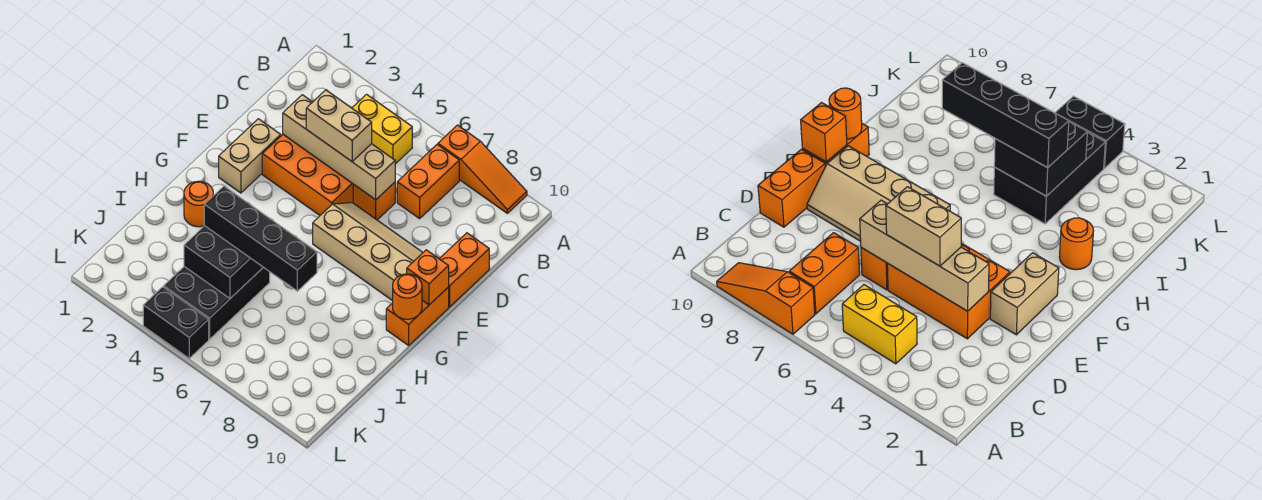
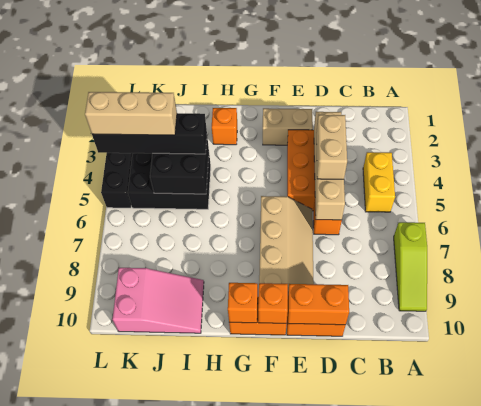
orange slope A7:A9 level 1 top 7 -> lime slope A7:A9 level 1 top 7
orange brick B7:C7 level 1 -> orange brick D10:E10 level 2
orange round brick G10 level 2 -> orange brick G10 level 2
orange round brick H2 level 1 -> orange brick H2 level 1
black brick I4:I7 level 3 -> black brick I4:L4 level 3
none -> pink slope I9:K10 level 1 top K
none -> tan brick J4:L4 level 4

